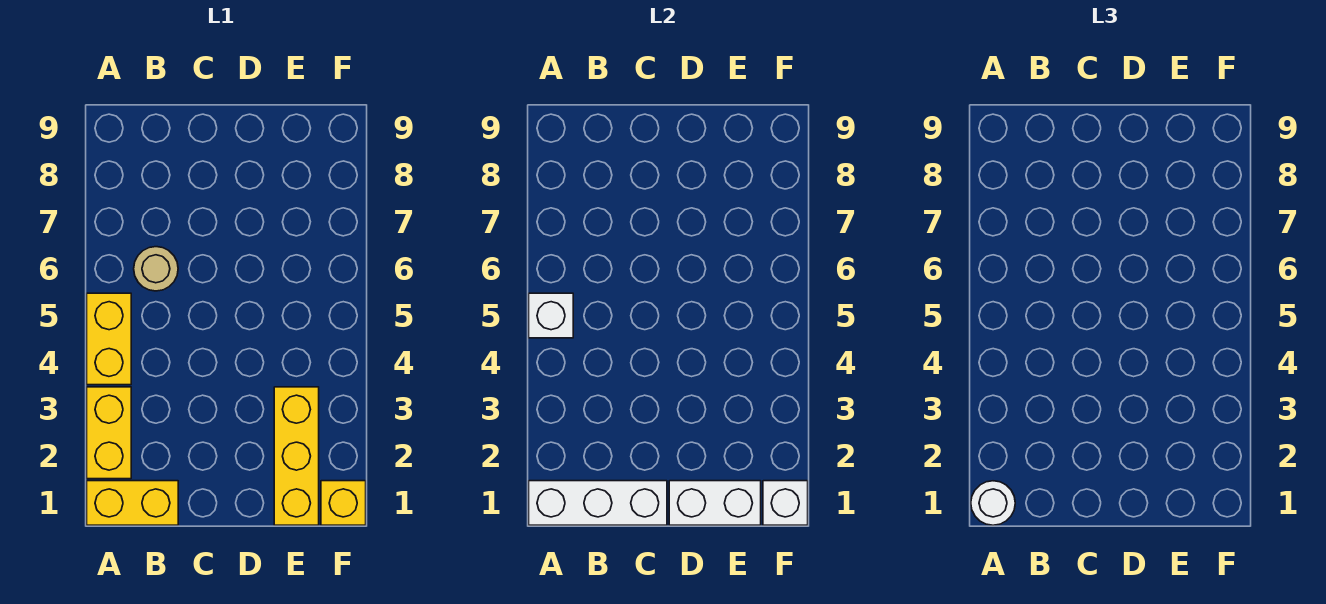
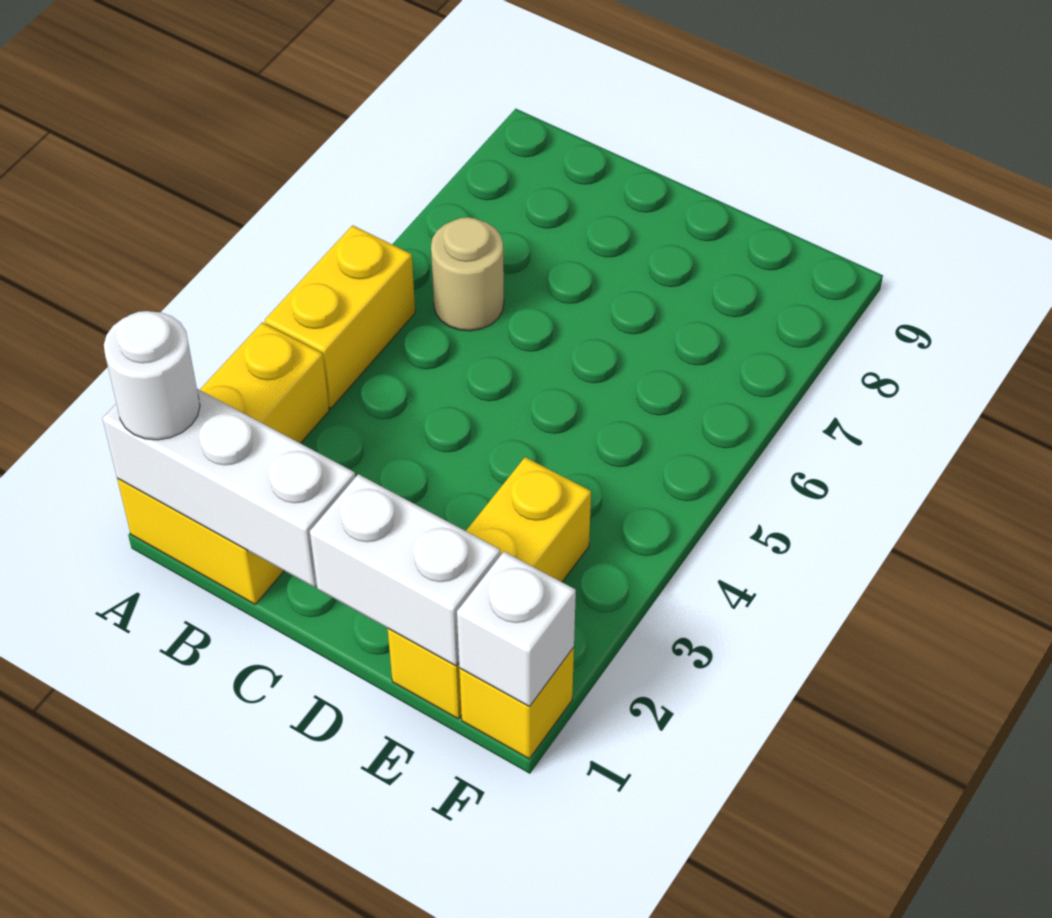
white brick A5 level 2 -> none

